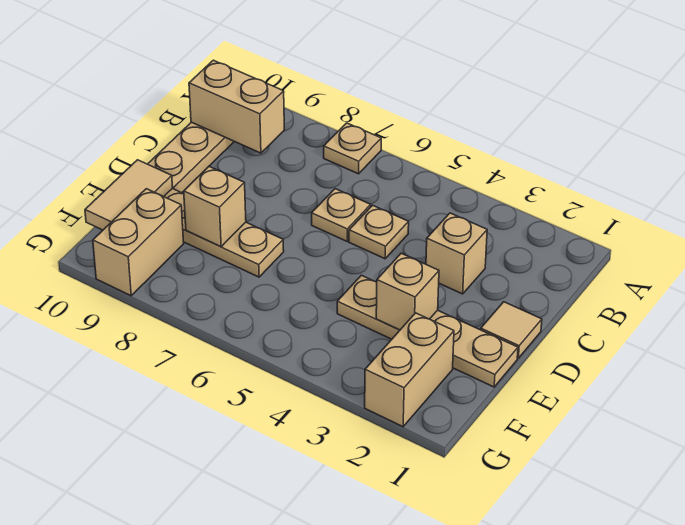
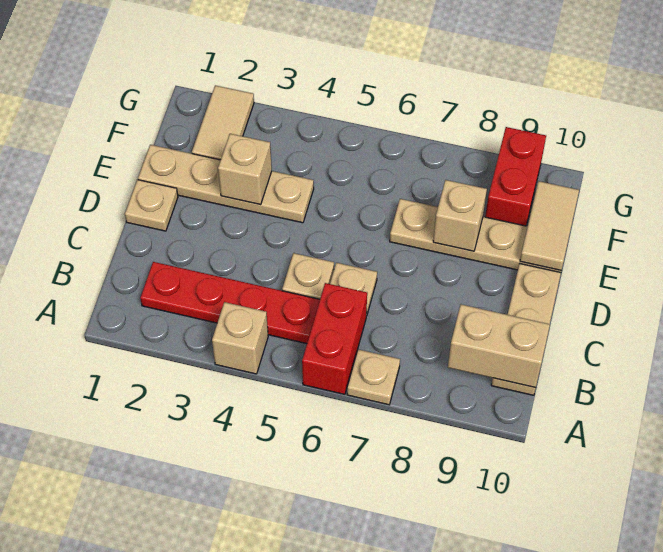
none -> red brick A6:B6 level 1
none -> red plate B2:B5 level 1
tan brick C3 level 1 -> tan brick A4 level 1
tan tile D1 level 1 -> tan plate D1 level 1
tan brick F2:G2 level 1 -> tan tile F2:G2 level 1
tan brick F9:G9 level 1 -> red brick F9:G9 level 1

